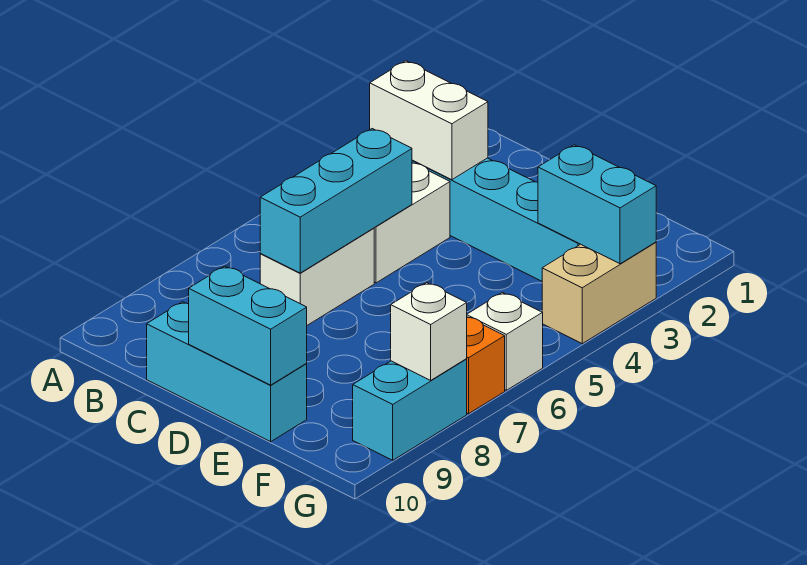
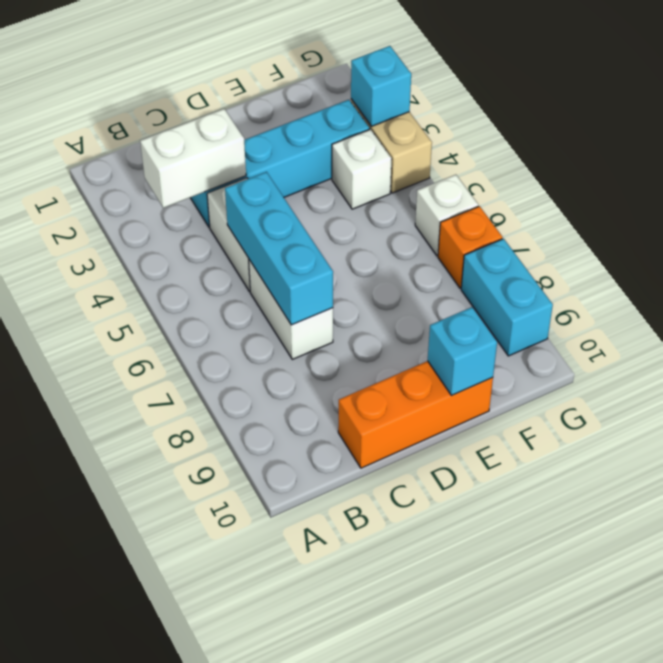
cyan brick C10:E10 level 1 -> orange brick C10:E10 level 1
cyan brick D10:E10 level 2 -> cyan brick E10 level 2
cyan brick F3:G3 level 2 -> cyan brick G3 level 2
white brick G8 level 2 -> white brick F4 level 1

